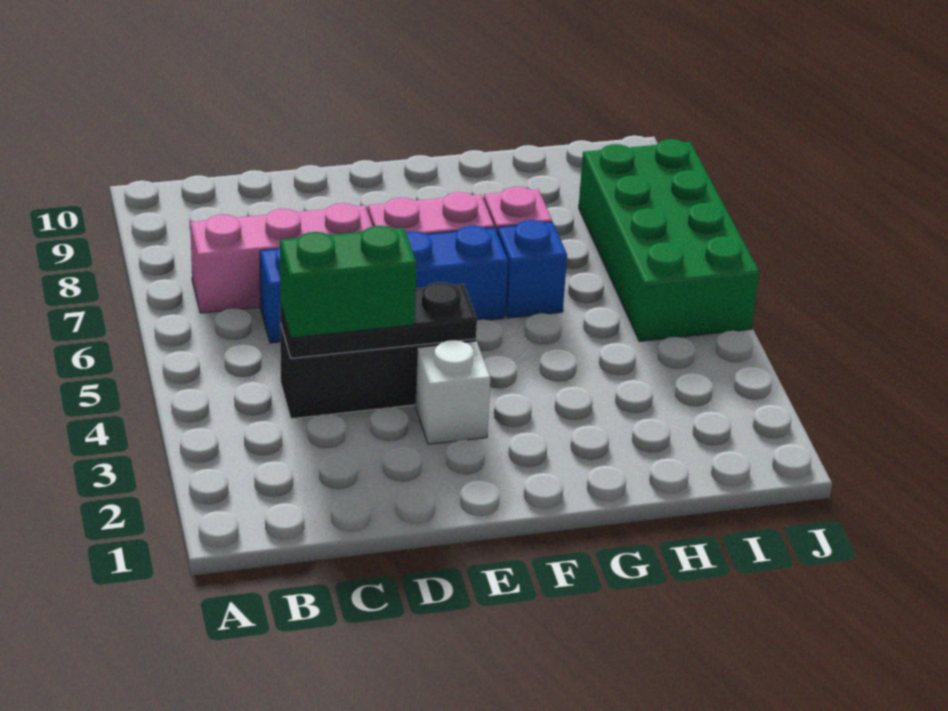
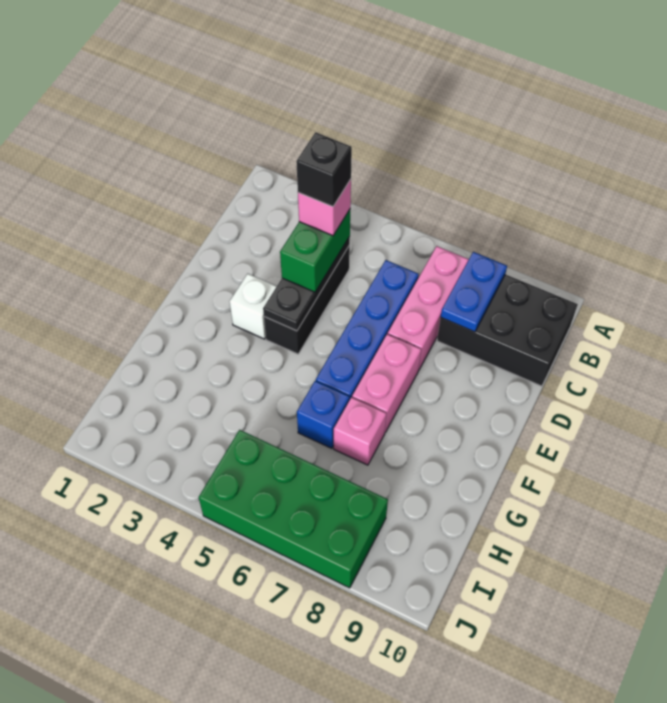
none -> black brick B8:C10 level 1
none -> blue plate B8:C8 level 2
none -> pink brick C4 level 4
none -> black brick C4 level 5

